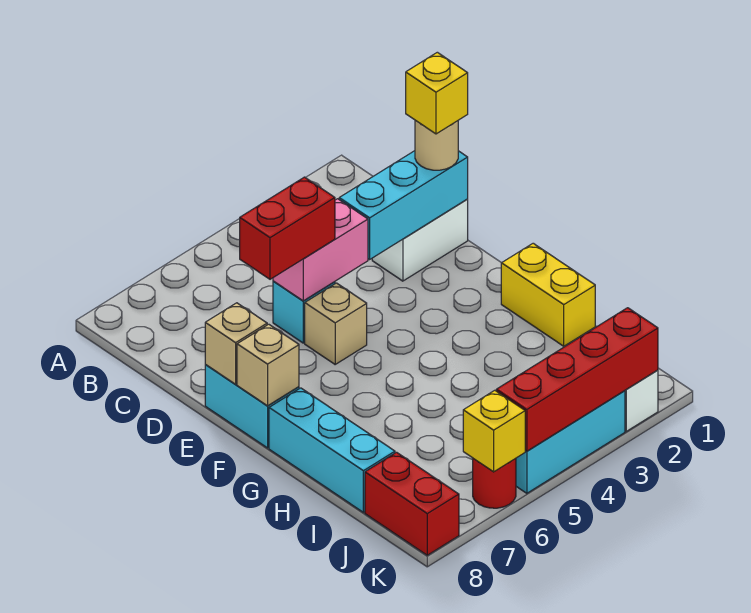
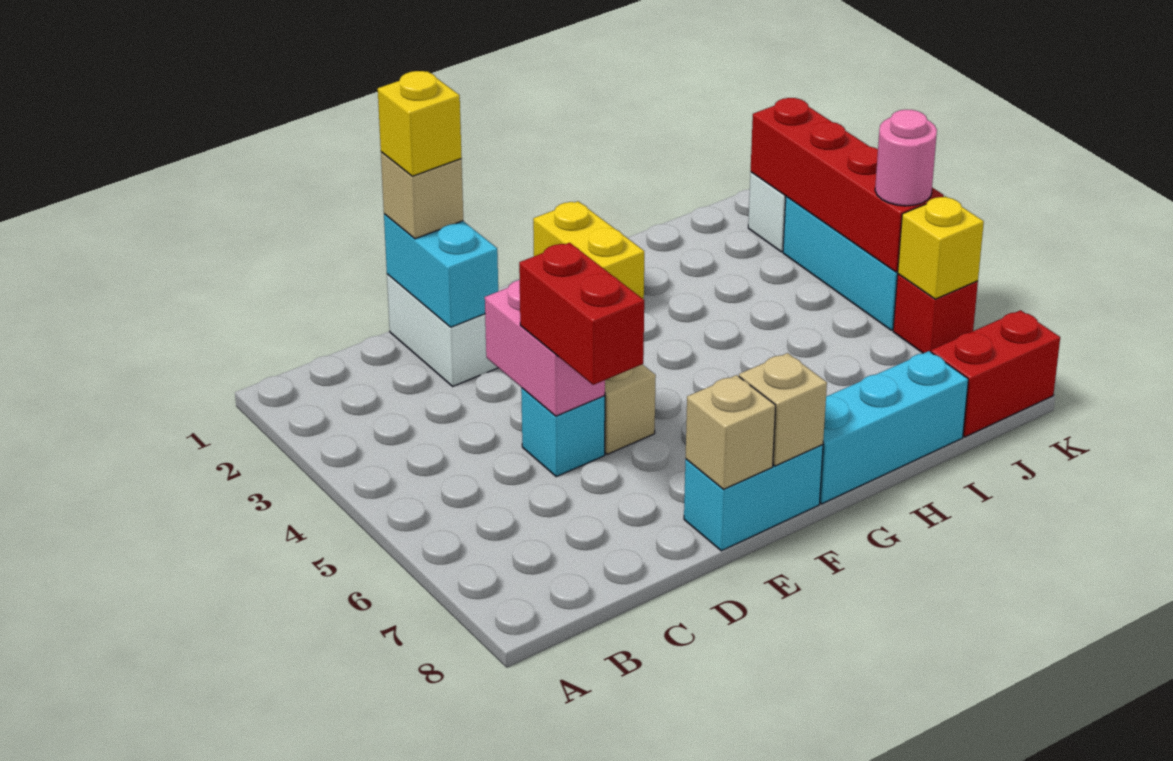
cyan brick D1:D3 level 2 -> cyan brick D1:D2 level 2
tan round brick D1 level 3 -> tan brick D1 level 3
yellow brick G1:H1 level 1 -> yellow brick G1:G2 level 1
none -> pink round brick K5 level 3
red round brick K6 level 1 -> red brick K6 level 1

